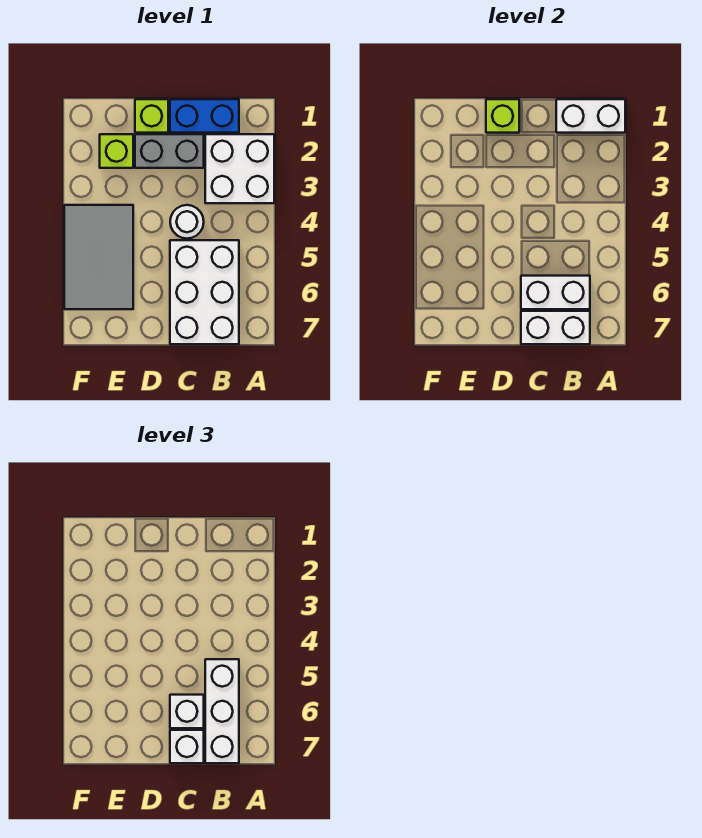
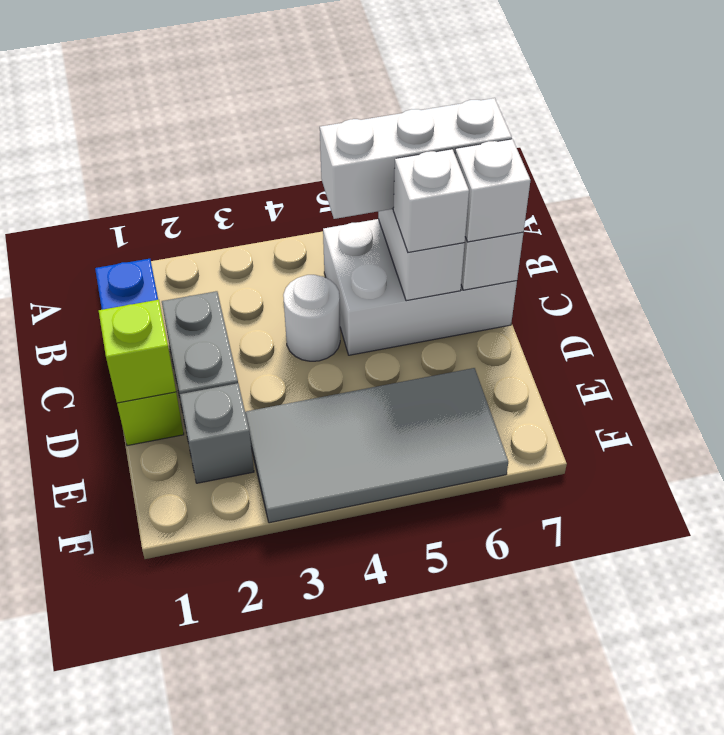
white brick A1:B1 level 2 -> none
white brick A2:B3 level 1 -> none
lime brick E2 level 1 -> grey brick E2 level 1
grey tile E4:F6 level 1 -> grey tile E3:F6 level 1

